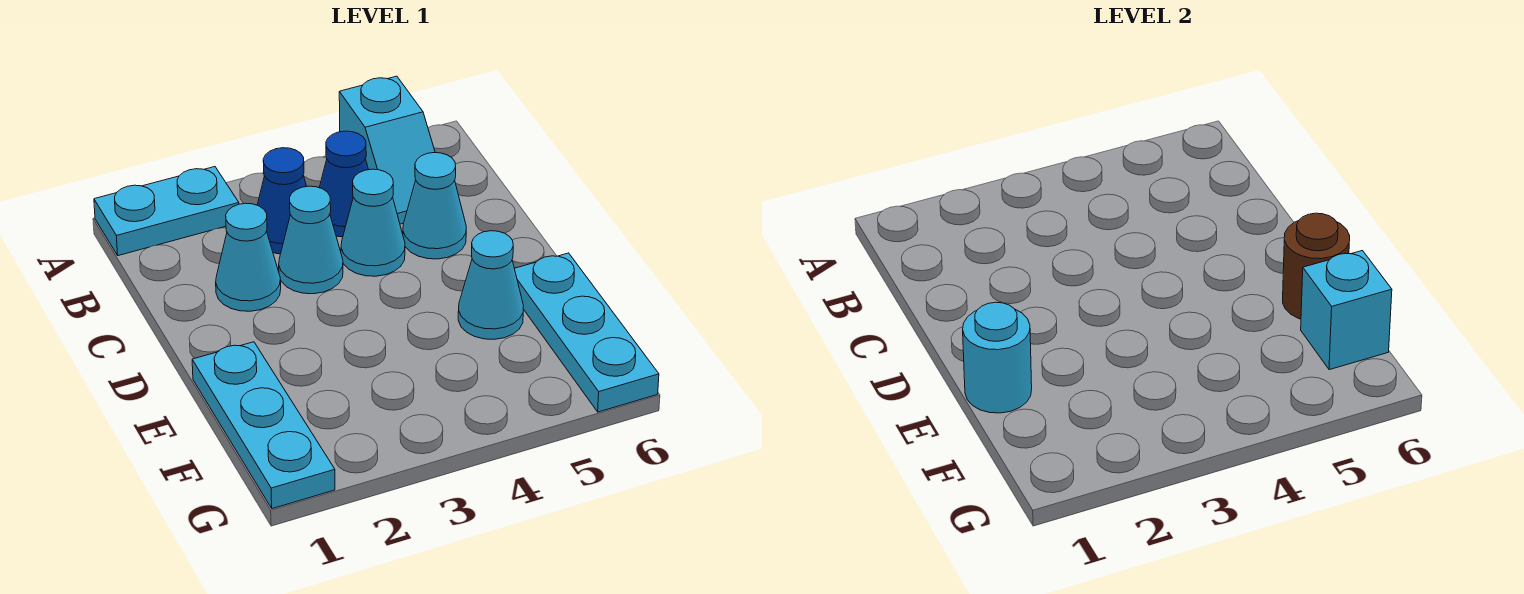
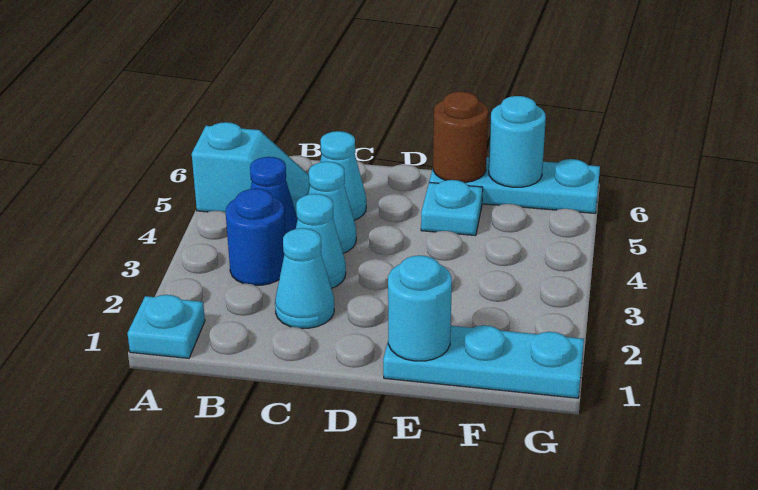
cyan plate A1:A2 level 1 -> cyan plate A1 level 1
blue cone B3 level 1 -> blue round brick B3 level 1
cyan cone E5 level 1 -> cyan plate E5 level 1
cyan brick F6 level 2 -> cyan round brick F6 level 2

